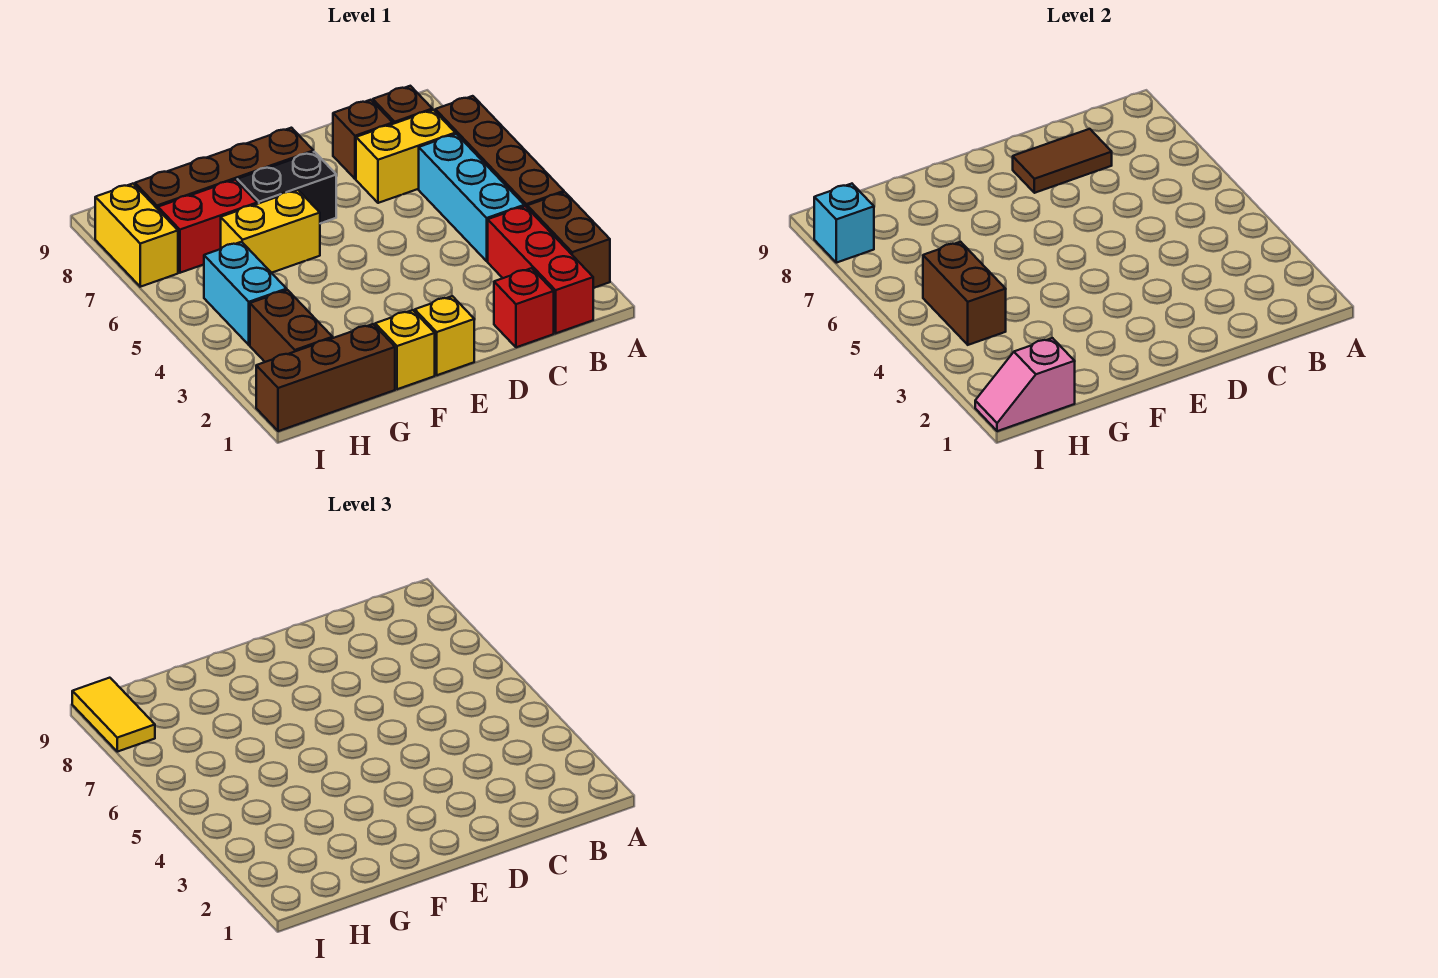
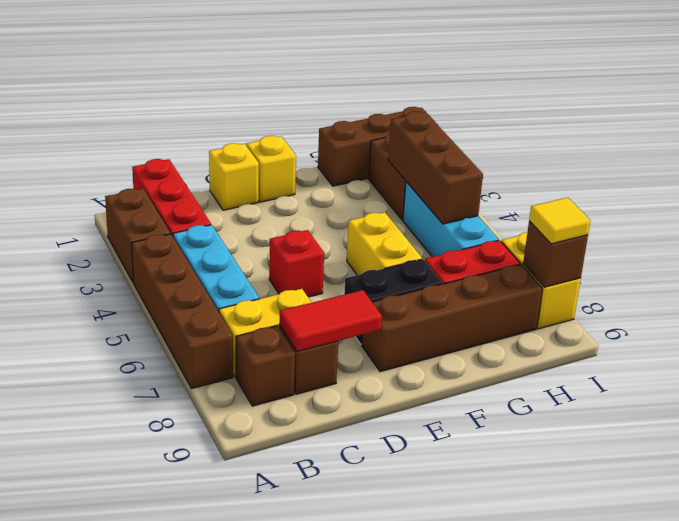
red brick C1 level 1 -> red brick D5 level 1
brown tile C8:D8 level 2 -> red tile C8:D8 level 2
yellow brick F1 level 1 -> yellow brick D1 level 1
yellow brick F6:G6 level 1 -> yellow brick F5:F6 level 1
pink slope H1:I1 level 2 top H -> none
cyan brick H4:H5 level 1 -> cyan brick H4:H6 level 1
brown brick H4:H5 level 2 -> brown brick H3:H5 level 2
cyan brick I8 level 2 -> brown brick I8 level 2
yellow tile I8:I9 level 3 -> yellow tile I8 level 3

